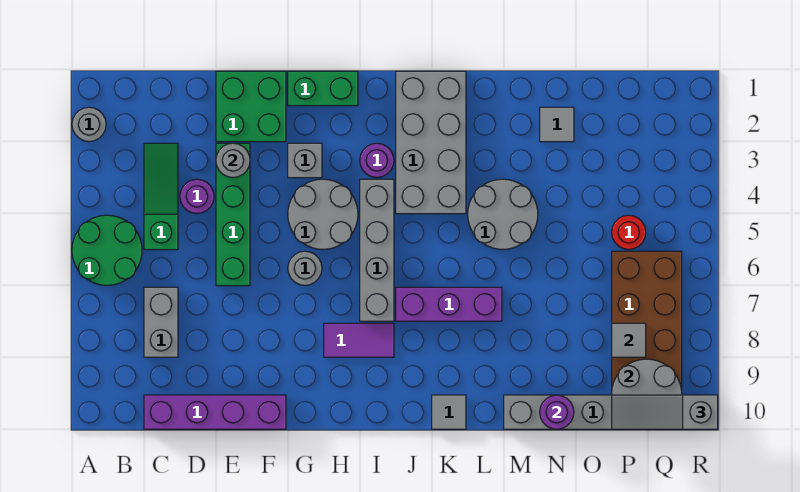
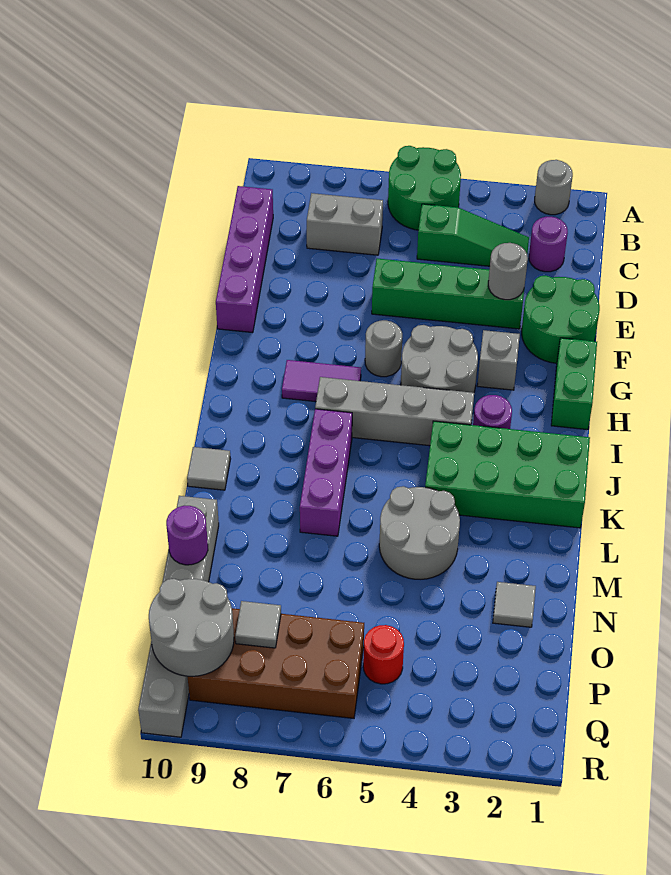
purple round brick D4 level 1 -> purple round brick C2 level 1
green brick E1:F2 level 1 -> green round brick E1:F2 level 1
purple tile H8:I8 level 1 -> purple tile H7:H8 level 1
grey brick J1:K4 level 1 -> green brick J1:K4 level 1
grey slope P10:R10 level 3 top R -> none

